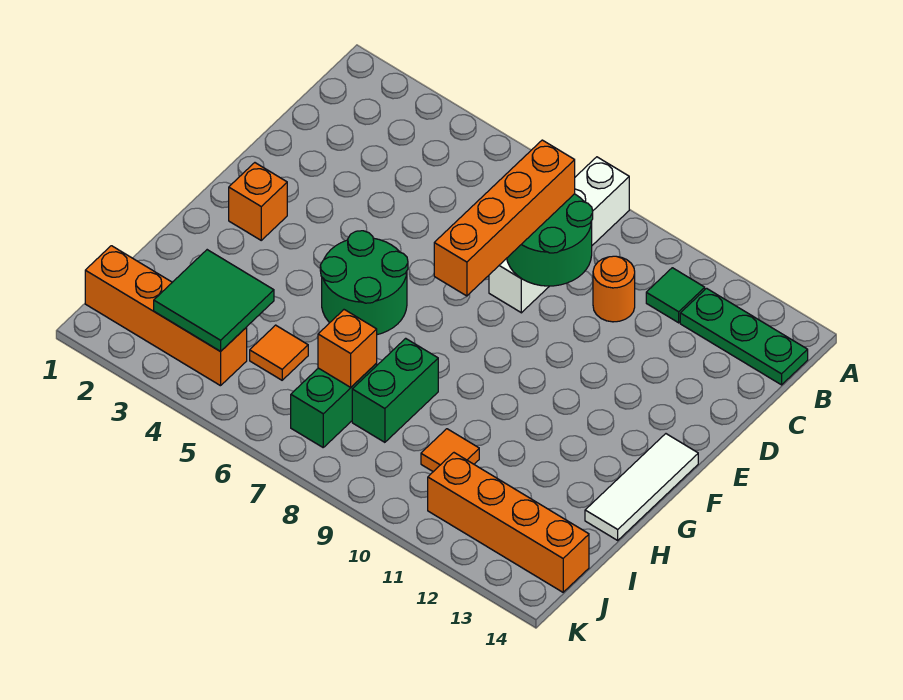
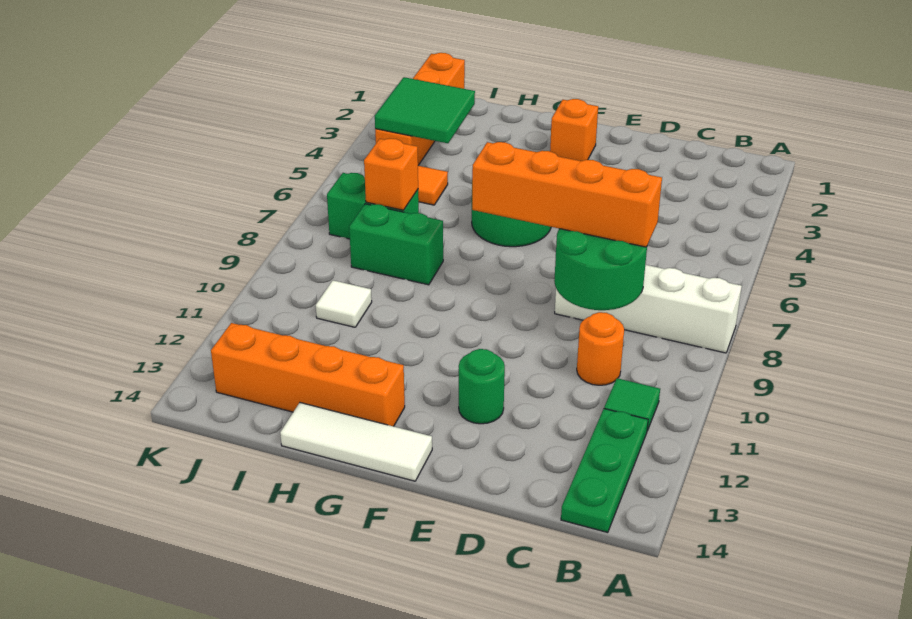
none -> green round brick E12 level 1
orange tile I10 level 1 -> white tile I10 level 1
orange brick J11:J14 level 1 -> orange brick G13:J13 level 1

